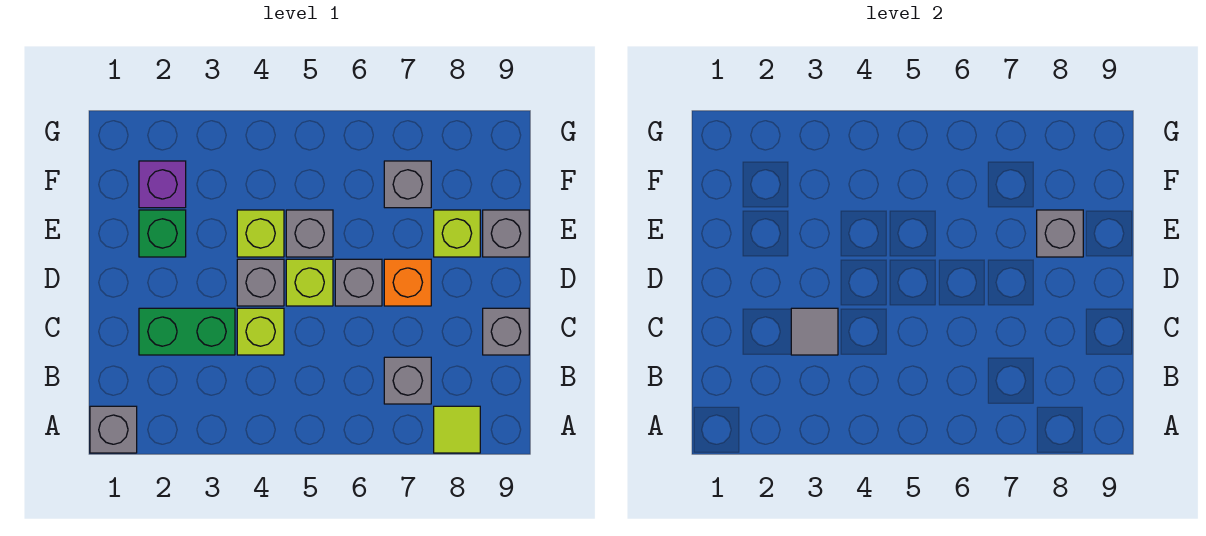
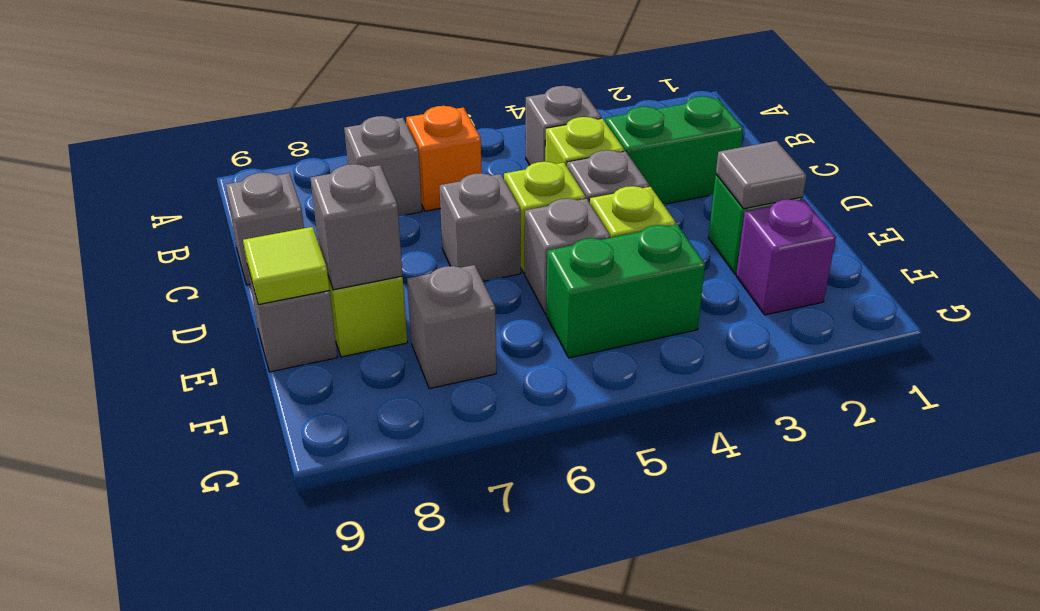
grey brick A1 level 1 -> grey brick B4 level 1
lime tile A8 level 1 -> lime tile E9 level 2
grey tile C3 level 2 -> grey tile E2 level 2
orange brick D7 level 1 -> orange brick B6 level 1
none -> green brick F4:F5 level 1

